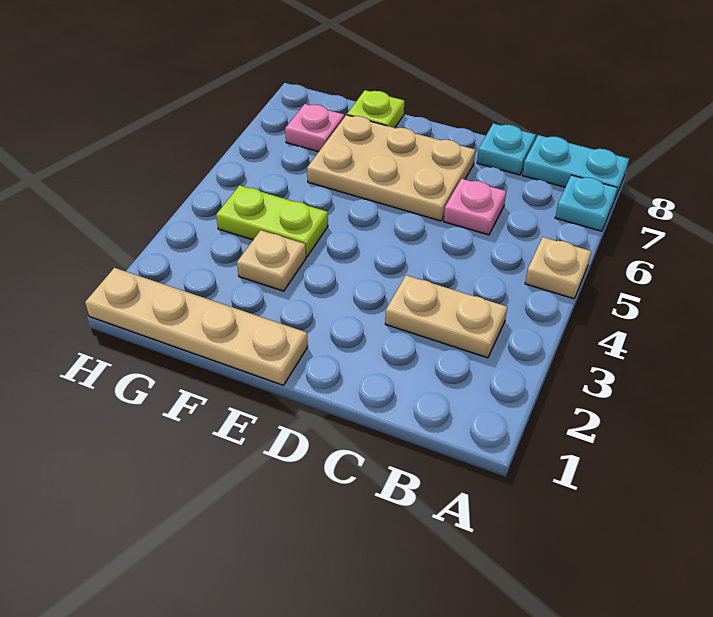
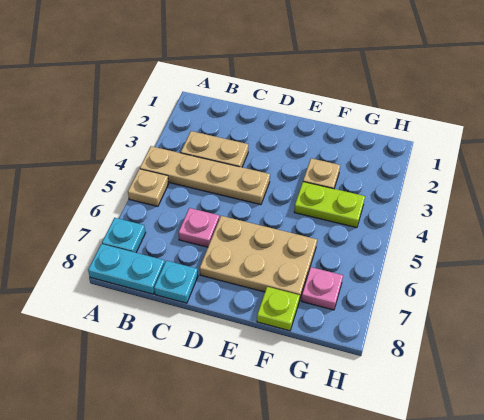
tan plate E1:H1 level 1 -> tan plate A4:D4 level 1

